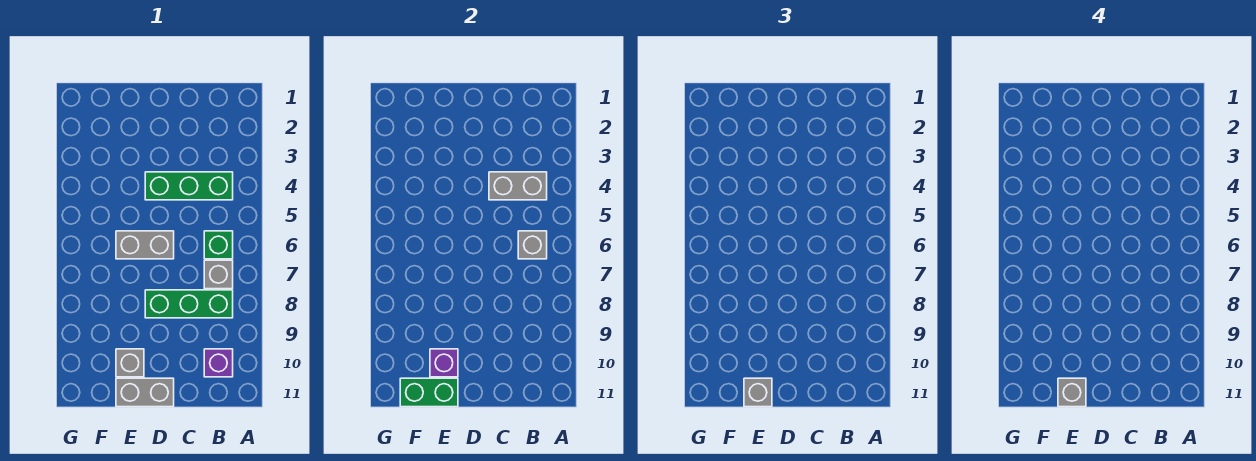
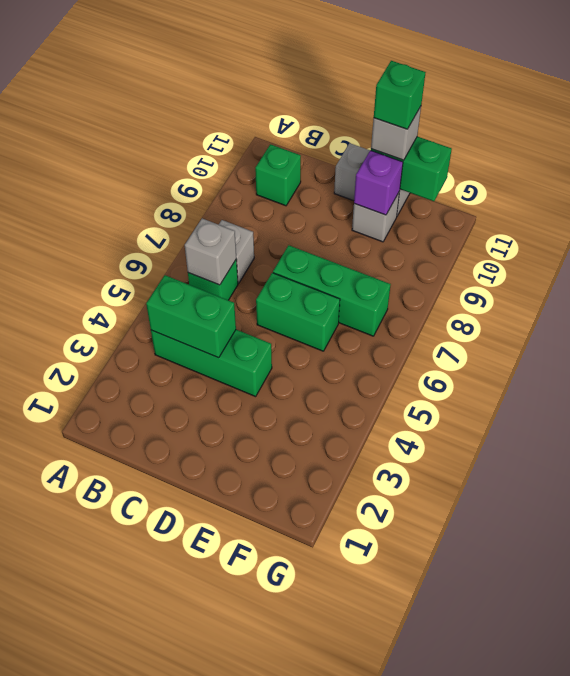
grey brick B4:C4 level 2 -> green brick B4:C4 level 2
green brick B8:D8 level 1 -> green brick D7:F7 level 1
purple brick B10 level 1 -> green brick B10 level 1
grey brick D6:E6 level 1 -> green brick D6:E6 level 1
grey brick E11 level 4 -> green brick E11 level 4

